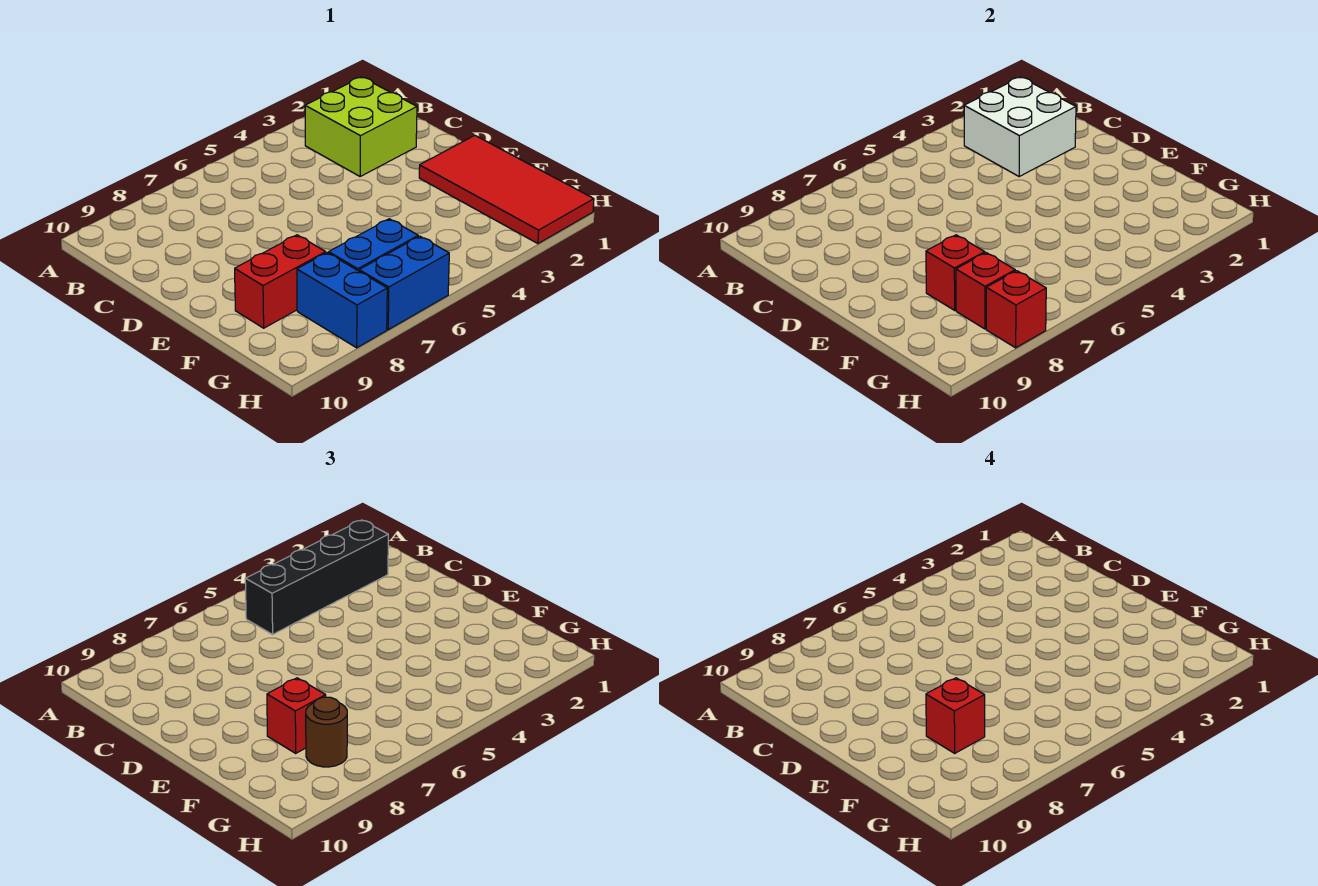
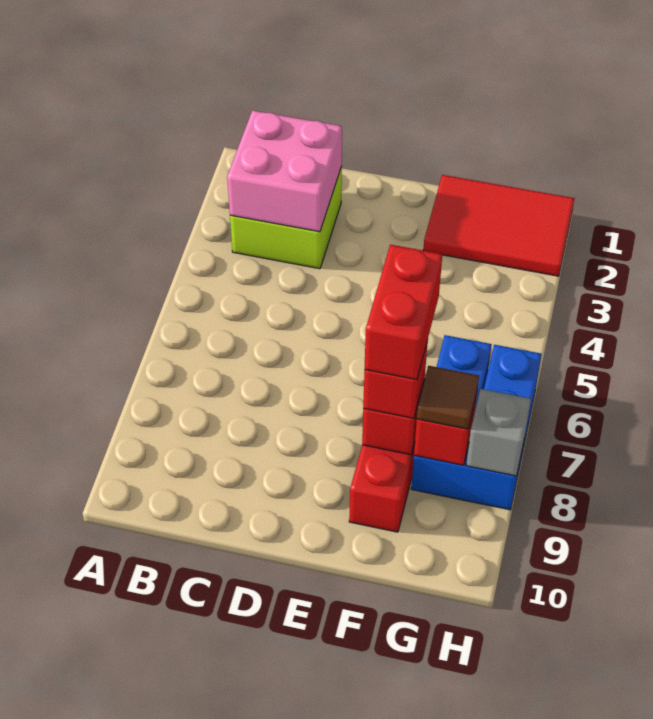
white brick B2:C3 level 2 -> pink brick B2:C3 level 2
black brick B2:B5 level 3 -> none
red tile E1:H2 level 1 -> red tile F1:H2 level 1
red brick F8 level 4 -> red brick F7:F8 level 4
brown round brick G8 level 3 -> brown tile G8 level 3
red brick H8 level 2 -> grey brick H8 level 2

